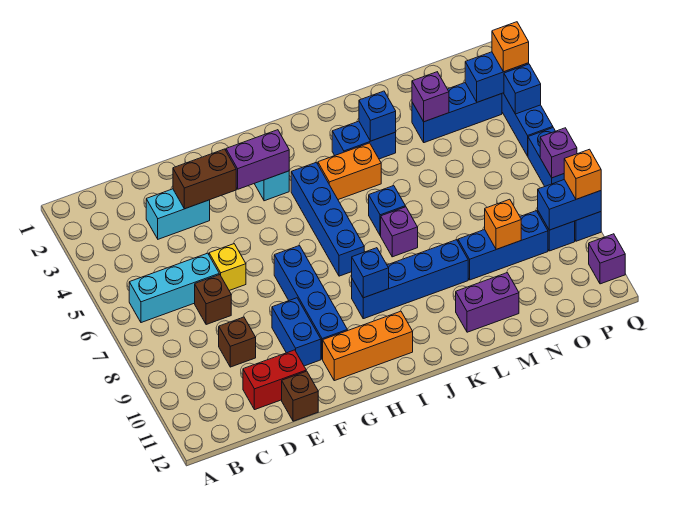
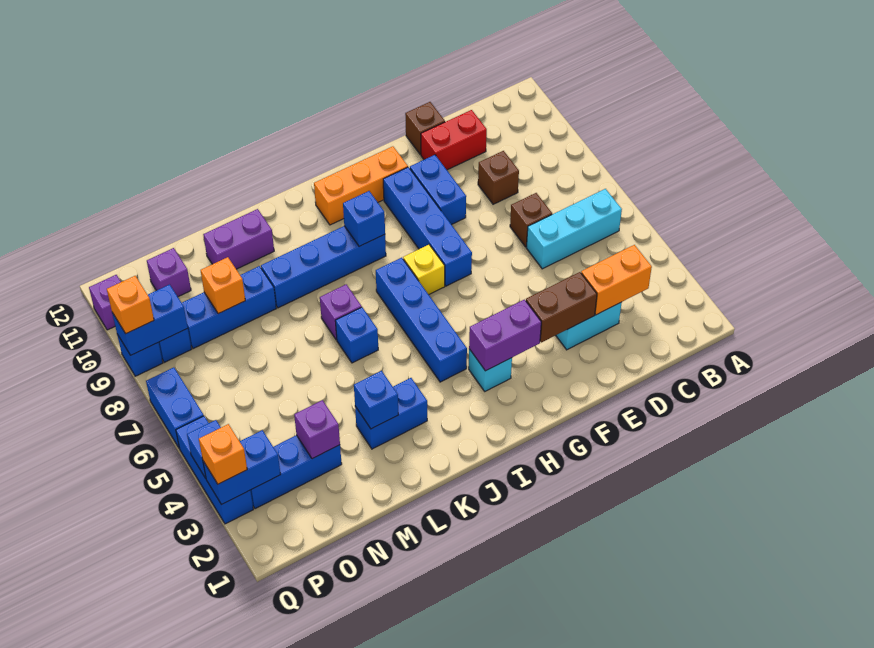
yellow brick E6 level 1 -> yellow brick H7 level 1
orange brick J4:K4 level 1 -> orange brick C3:D3 level 2
purple brick Q7 level 2 -> purple brick O11 level 1

